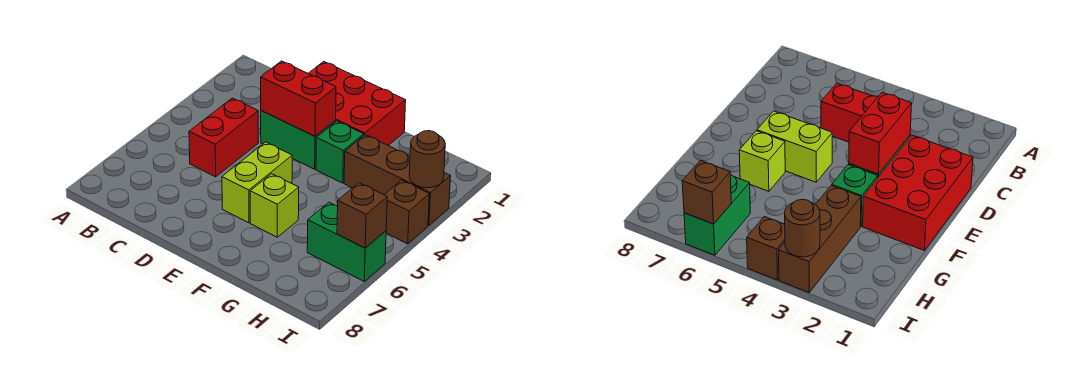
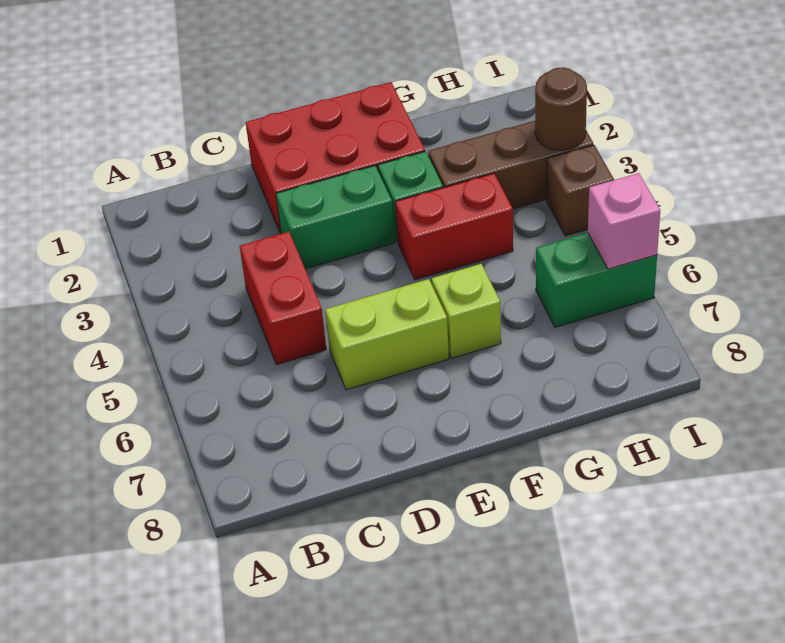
red brick D3:E3 level 2 -> red brick F4:G4 level 1
lime brick E5:E6 level 1 -> lime brick D6:E6 level 1
brown brick I6 level 2 -> pink brick I6 level 2

